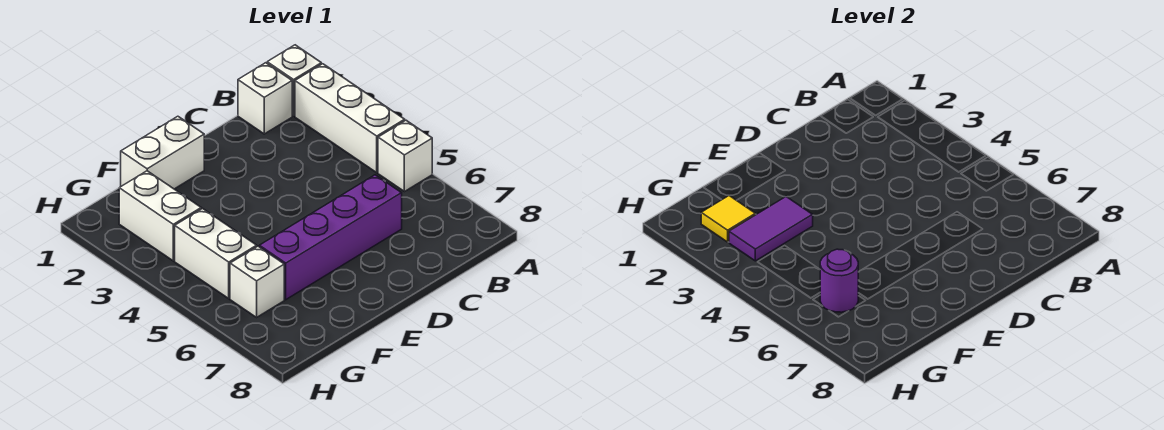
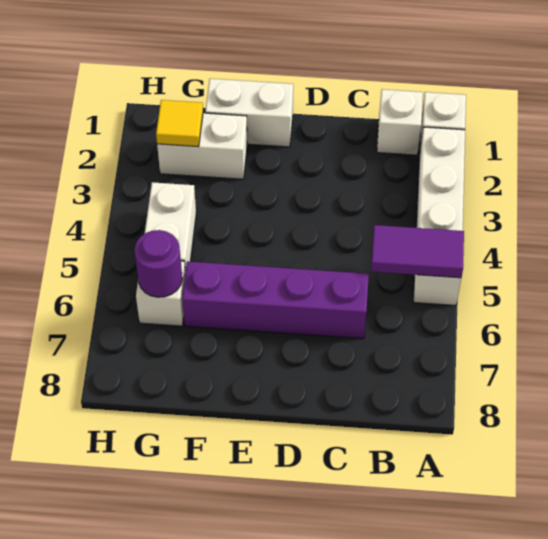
purple tile F3:G3 level 2 -> purple tile A5:B5 level 2
white brick G2:G3 level 1 -> white brick F2:G2 level 1

